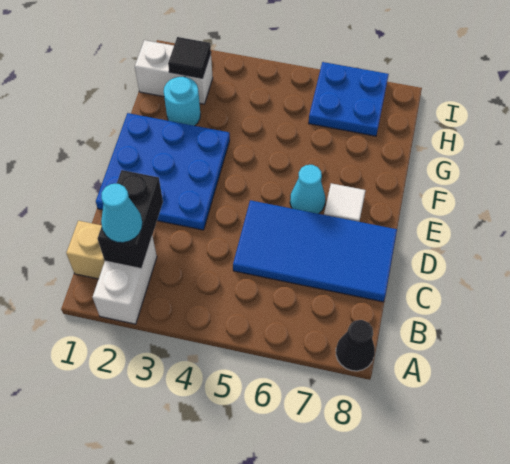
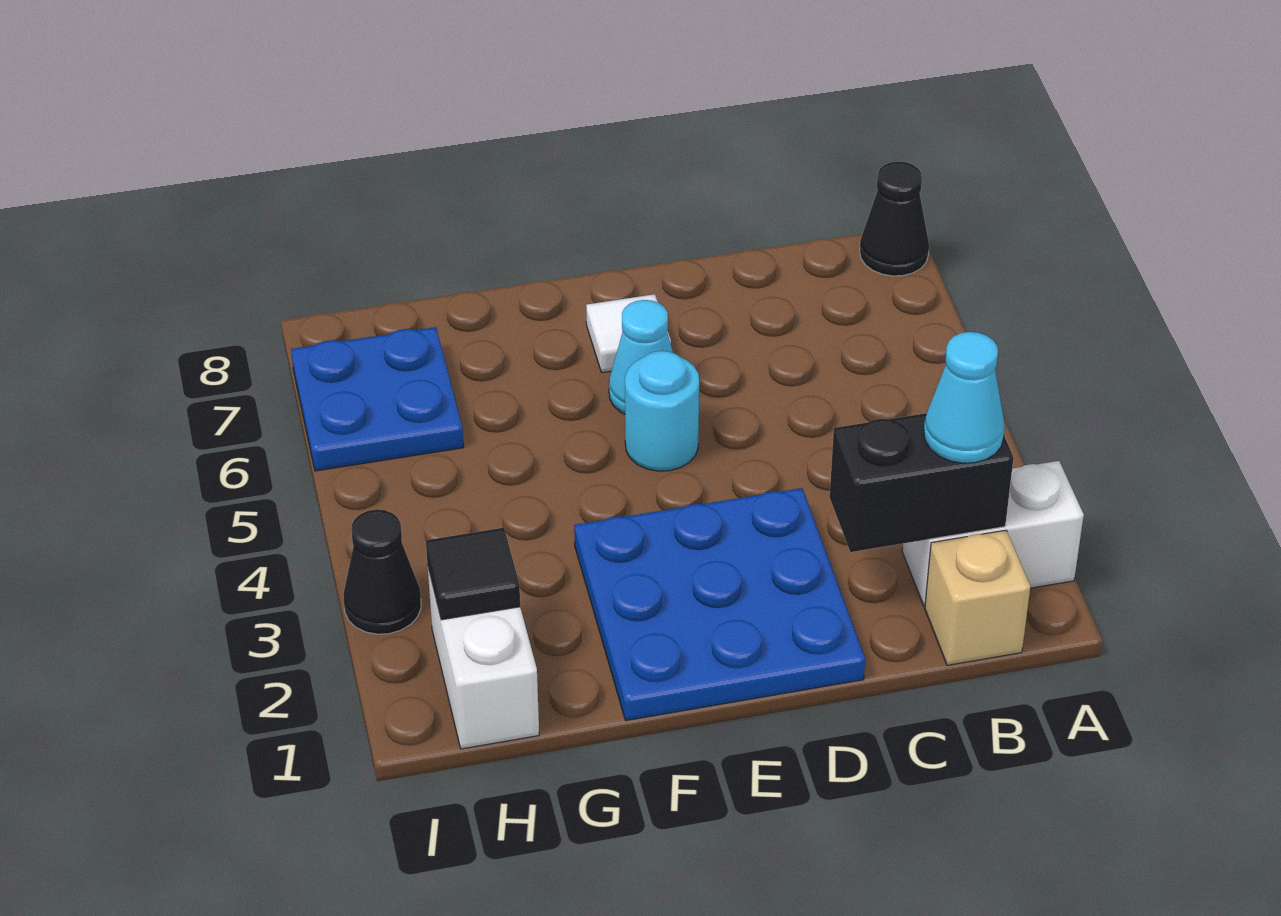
blue tile C5:D8 level 1 -> none
cyan round brick G2 level 1 -> cyan round brick E5 level 1
none -> black cone I3 level 1

